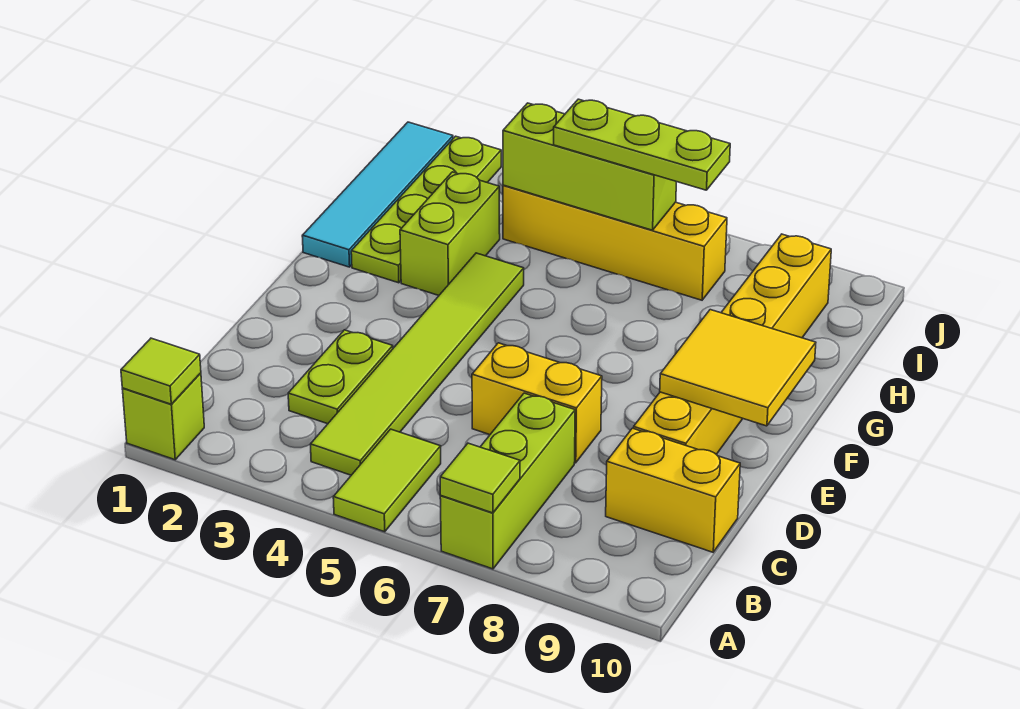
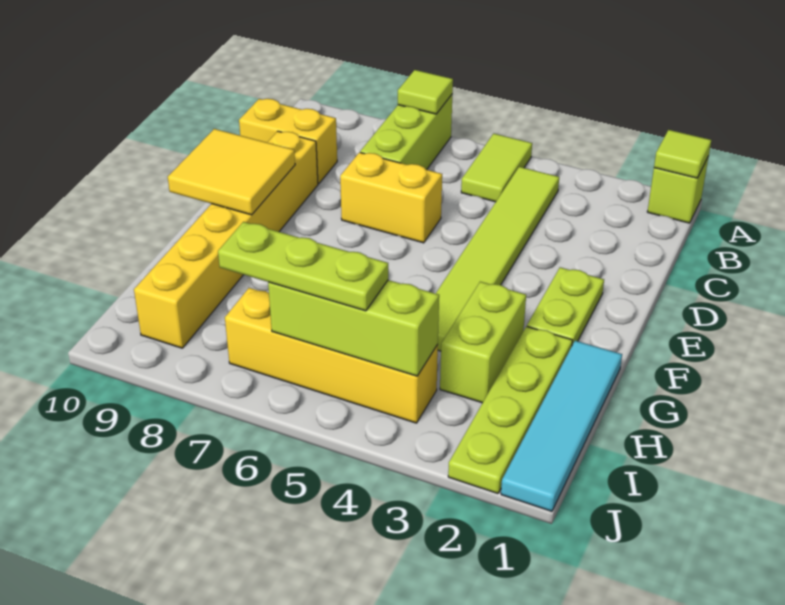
lime plate C3:D3 level 1 -> lime plate E2:F2 level 1

